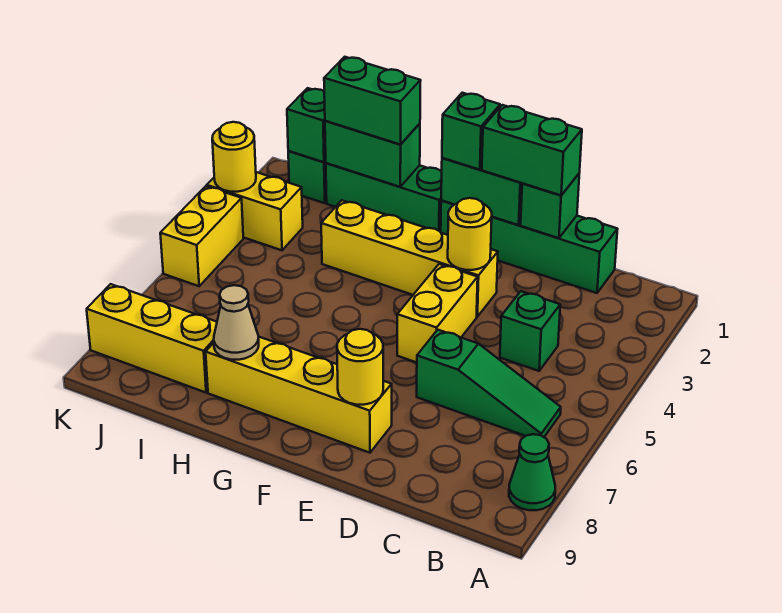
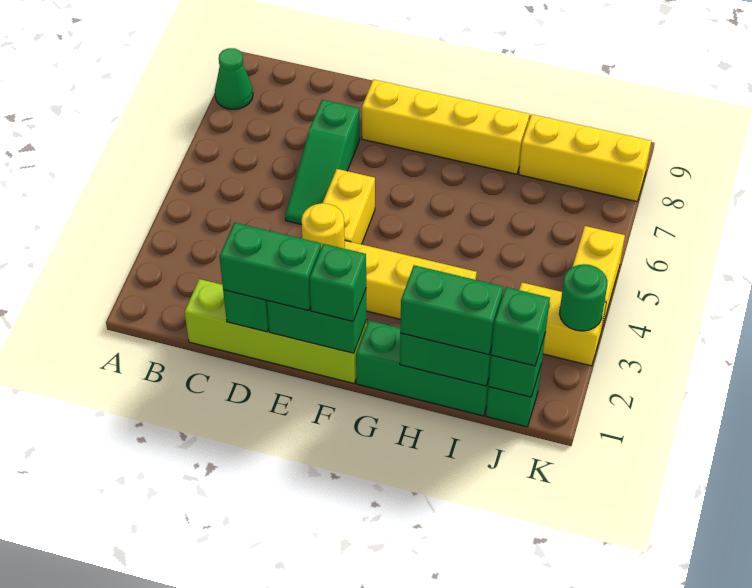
green slope B6:D6 level 1 top D -> green slope D5:D7 level 1 top 7
green brick C1:F1 level 1 -> lime brick C1:F1 level 1
green brick C4 level 1 -> green brick J1 level 3
yellow round brick E8 level 2 -> none
tan cone H8 level 2 -> none
yellow round brick K3 level 2 -> green round brick K3 level 2

